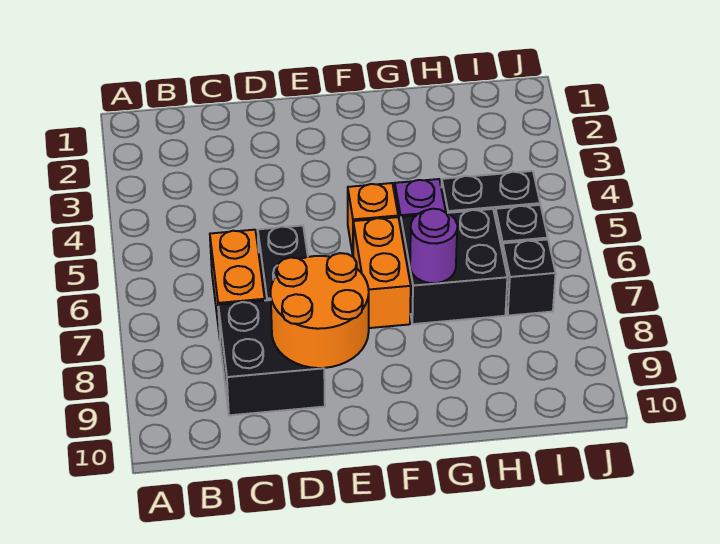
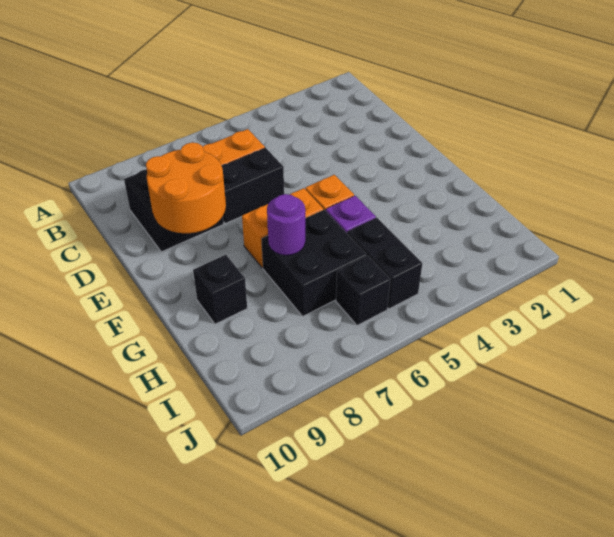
black brick I7 level 1 -> black brick G9 level 1

